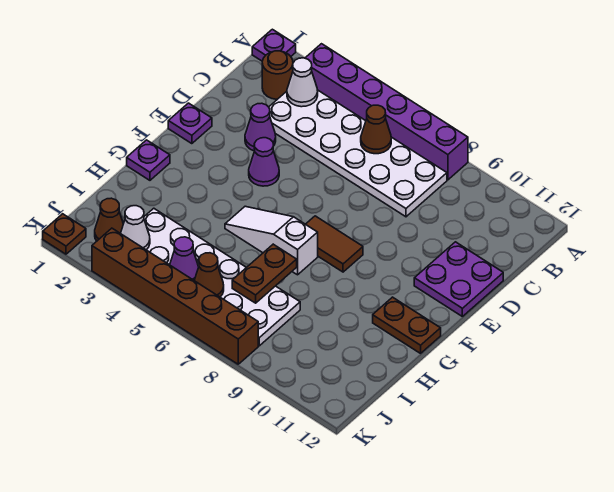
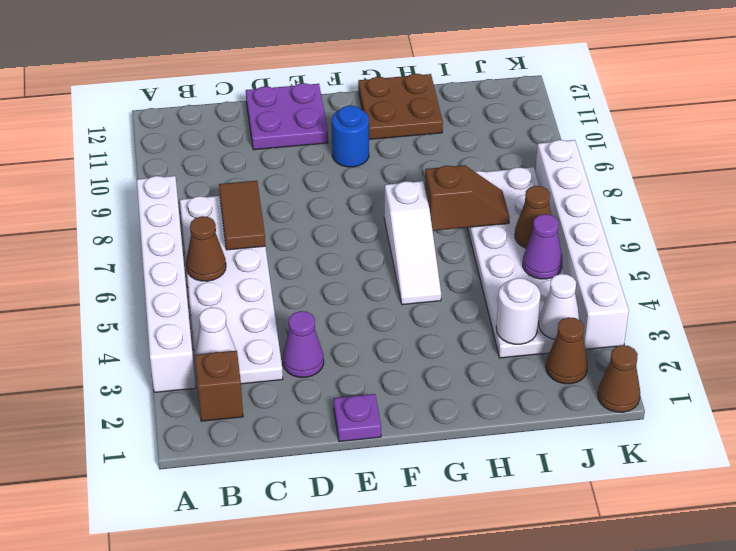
purple plate A1 level 1 -> none
purple brick A3:A8 level 1 -> white brick A3:A8 level 1
brown round brick B2 level 1 -> brown brick B2 level 1
purple cone E4 level 1 -> none
brown tile F7:F8 level 1 -> brown tile C7:C8 level 2
none -> blue round brick F10 level 1
purple plate G1 level 1 -> none
brown plate G11:G12 level 1 -> brown plate G11:H12 level 1
brown plate H7:I7 level 2 -> brown slope H7:I7 level 2 top H
none -> white round brick I3 level 2
brown plate K1 level 1 -> brown cone K1 level 1
brown brick K3:K8 level 1 -> white brick K3:K8 level 1

